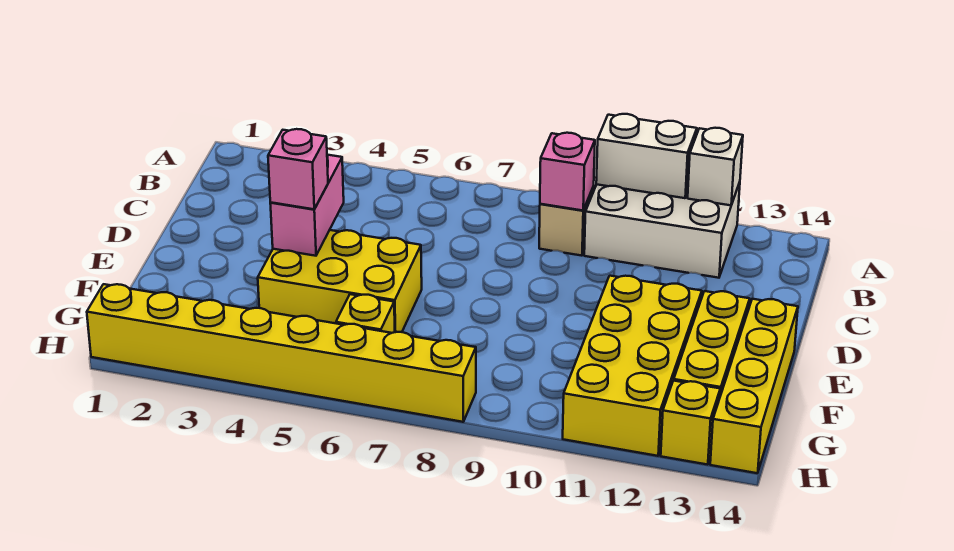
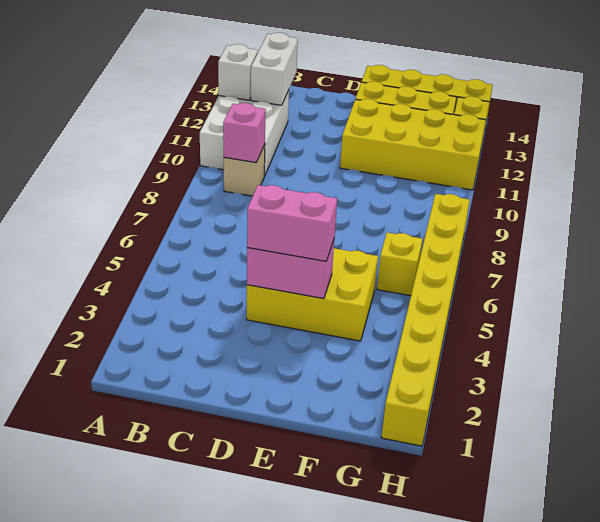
white brick A10:A11 level 2 -> white brick B12:B13 level 2
yellow brick E4:F6 level 1 -> yellow brick D4:F5 level 1
pink brick E4 level 3 -> pink brick D4:E4 level 3

